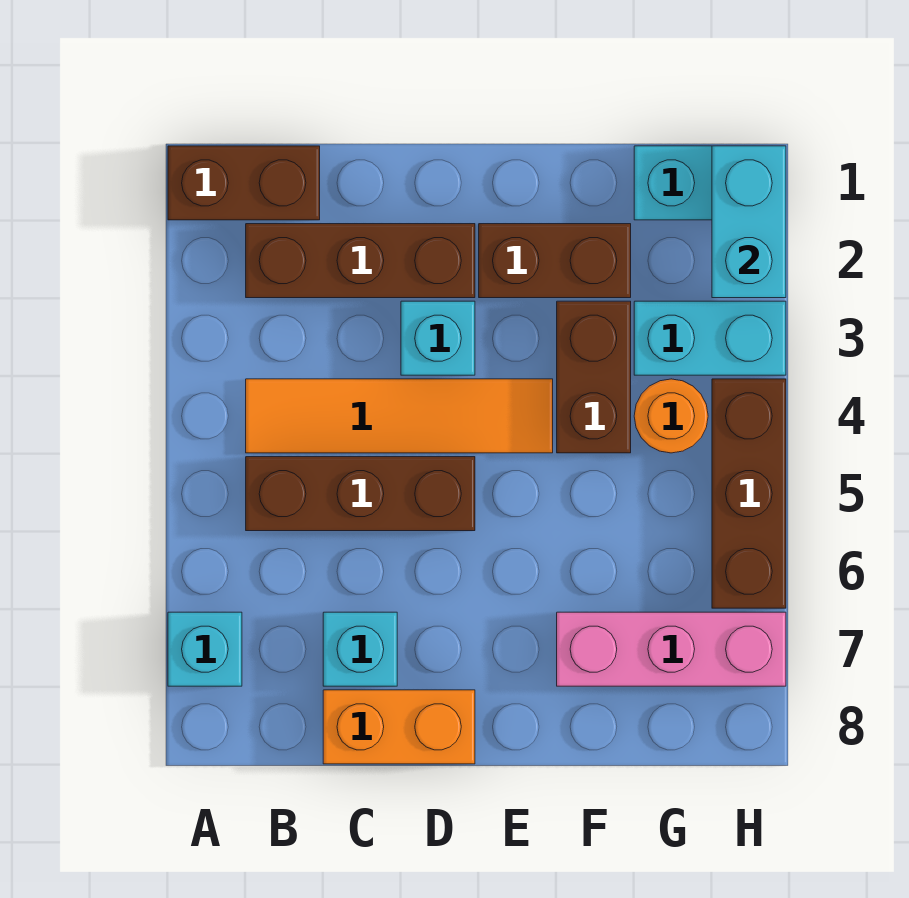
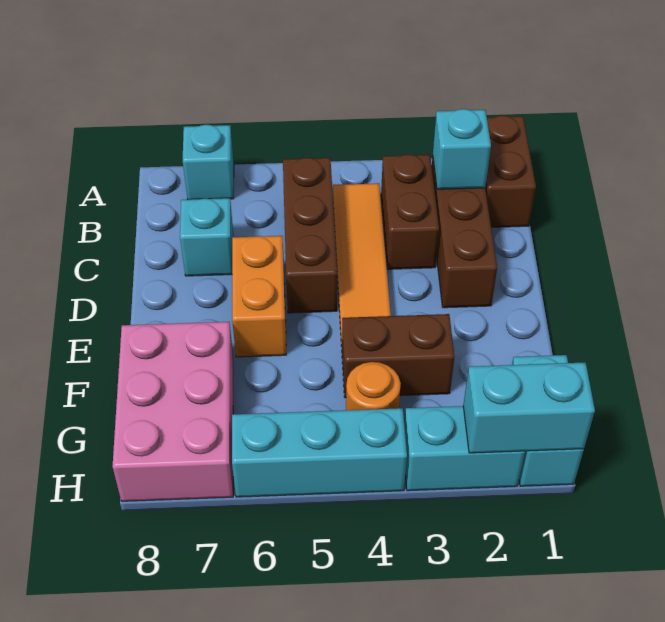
orange brick C8:D8 level 1 -> orange brick D6:E6 level 1
cyan brick D3 level 1 -> cyan brick B2 level 2
brown brick E2:F2 level 1 -> brown brick B3:C3 level 1
pink brick F7:H7 level 1 -> pink brick F7:H8 level 1
cyan brick G3:H3 level 1 -> cyan brick H2:H3 level 1
brown brick H4:H6 level 1 -> cyan brick H4:H6 level 1

